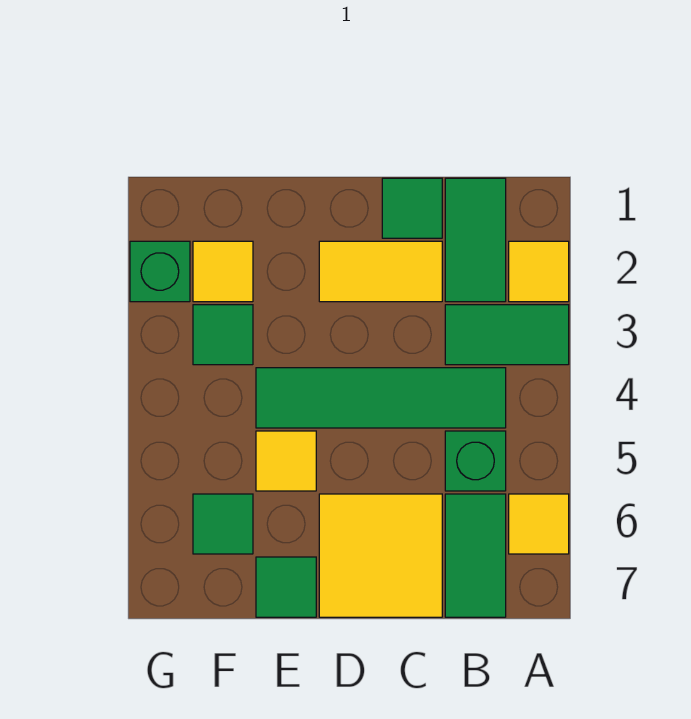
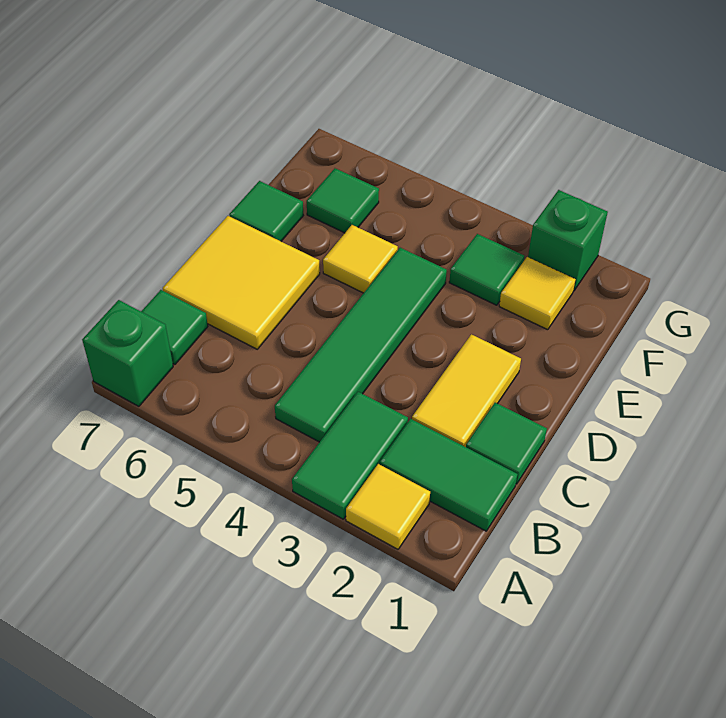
yellow tile A6 level 1 -> none
green brick B5 level 1 -> green brick A7 level 1
green tile B6:B7 level 1 -> green tile B7 level 1

